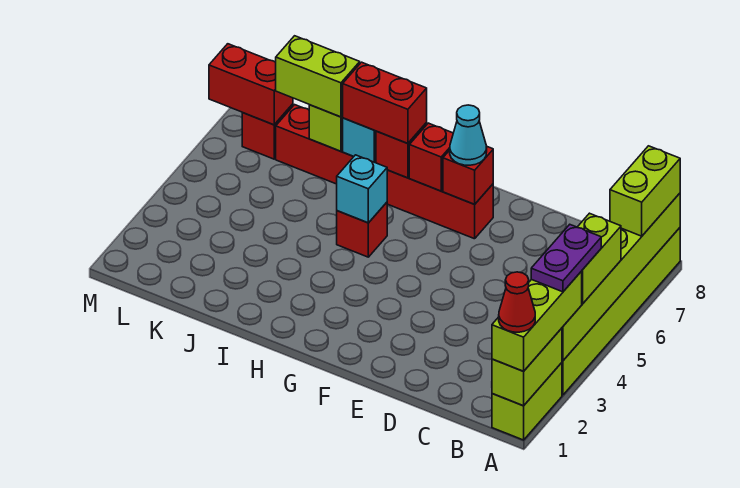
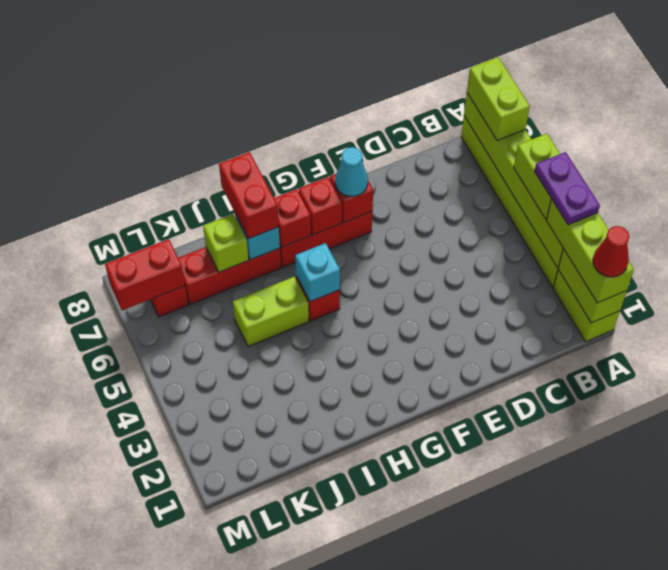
red brick H7:I7 level 3 -> red brick I7:I8 level 3
lime brick J7:K7 level 3 -> lime brick I5:J5 level 1

